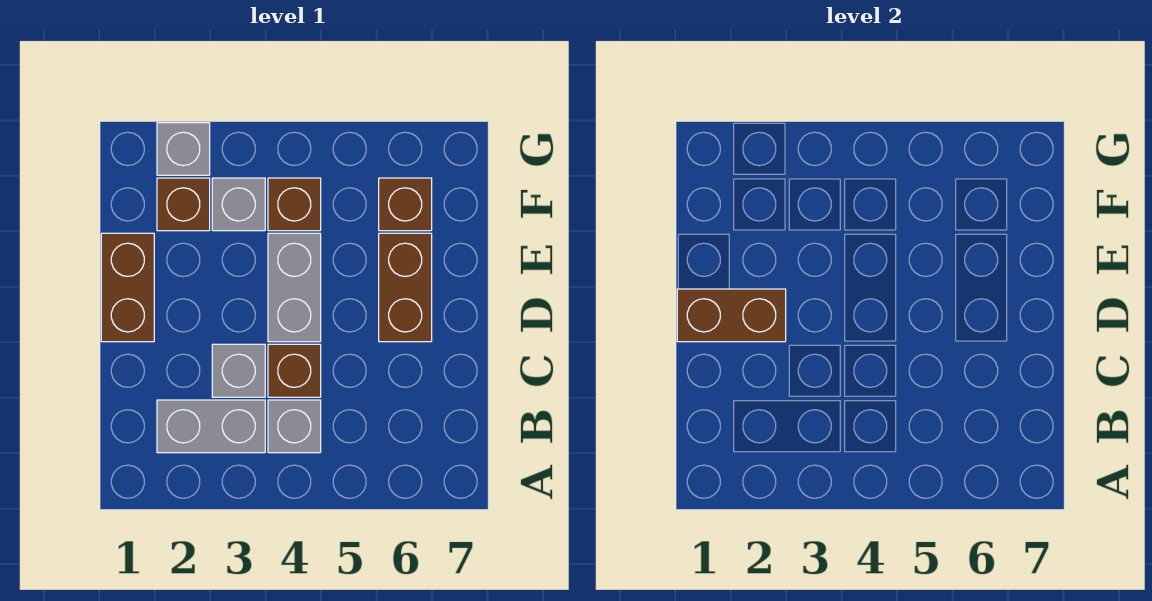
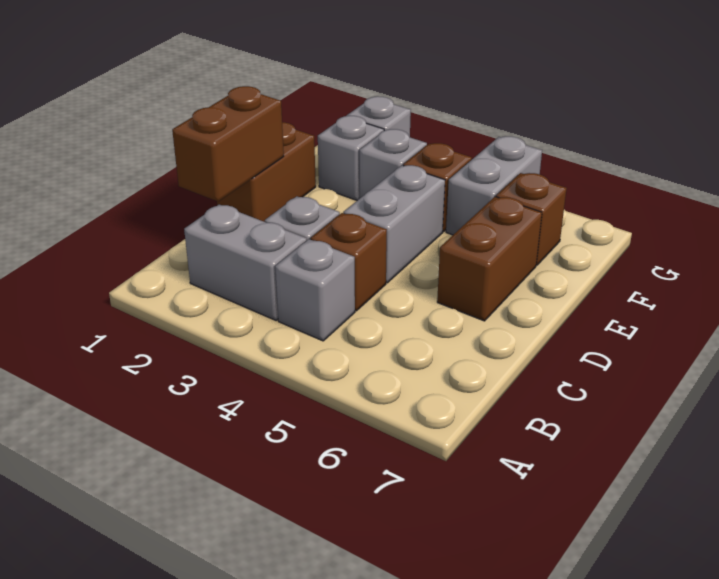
brown brick D1:D2 level 2 -> brown brick C1:D1 level 2
brown brick F2 level 1 -> grey brick F2 level 1
none -> grey brick F5:G5 level 1

